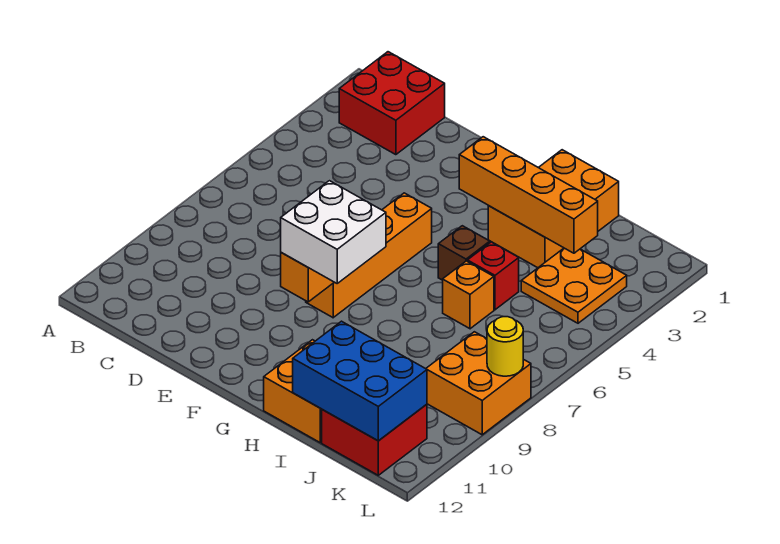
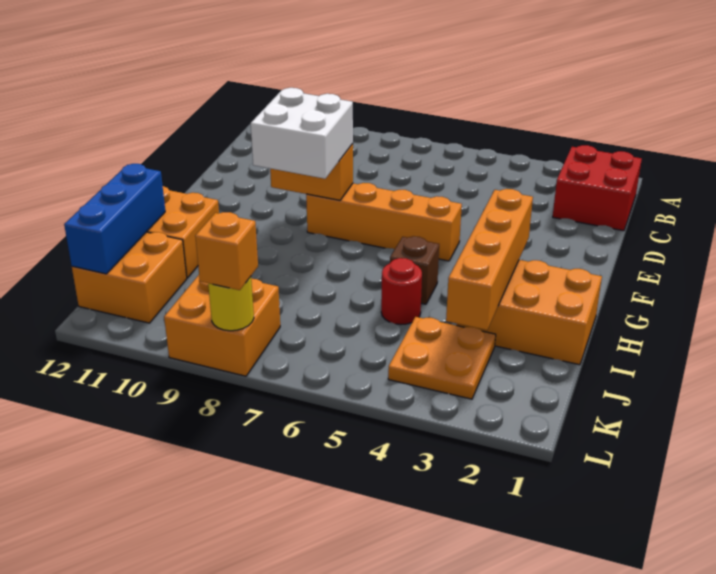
red brick I5 level 1 -> red round brick I5 level 1
orange brick I6 level 1 -> orange brick L8 level 3
blue brick I11:K12 level 2 -> blue brick I12:K12 level 2
red brick J11:K12 level 1 -> orange brick J11:K12 level 1

